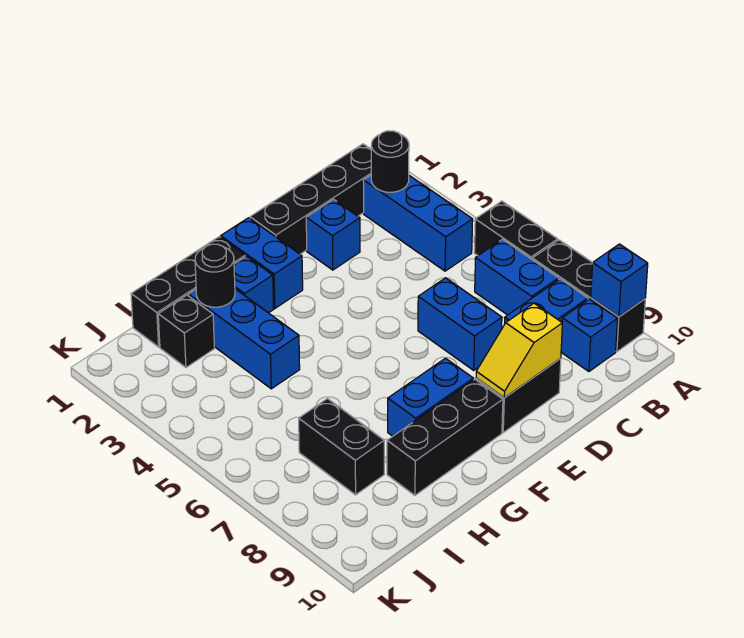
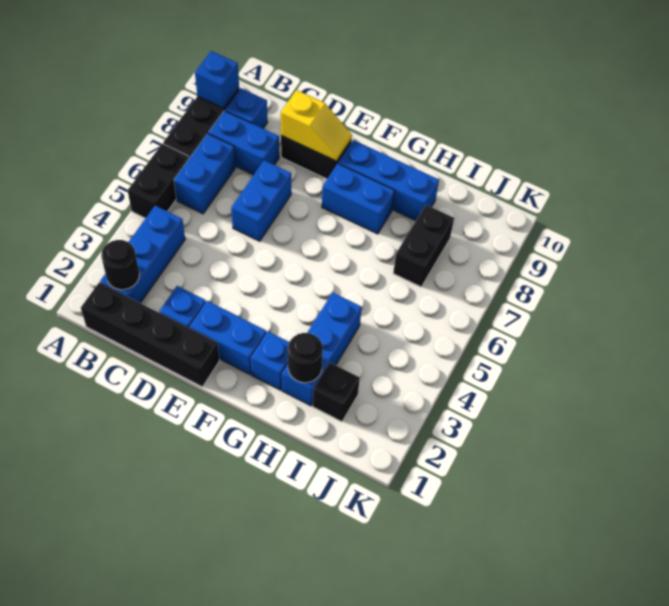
blue brick F1:F2 level 1 -> blue brick E2:F2 level 1
black brick F9:H9 level 1 -> blue brick F9:H9 level 1
black brick G1:I1 level 1 -> none

